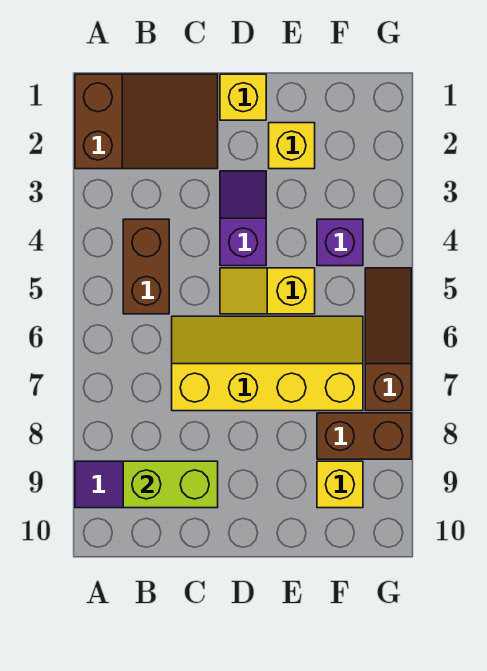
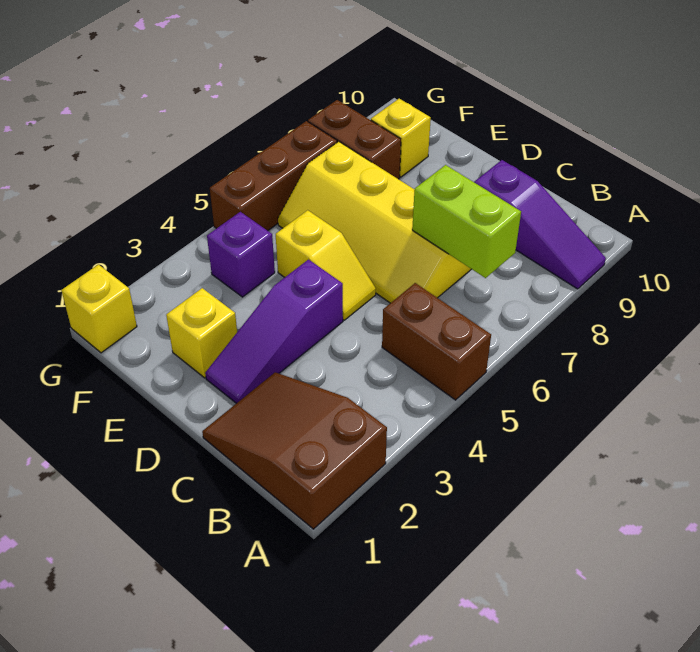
brown brick B4:B5 level 1 -> brown brick A5:B5 level 1
lime brick B9:C9 level 2 -> lime brick B7:C7 level 2
yellow brick D1 level 1 -> yellow brick G1 level 1
purple slope D3:D4 level 1 top 4 -> purple slope D2:D4 level 1 top 4
brown slope G5:G7 level 1 top 7 -> brown brick G5:G7 level 1

